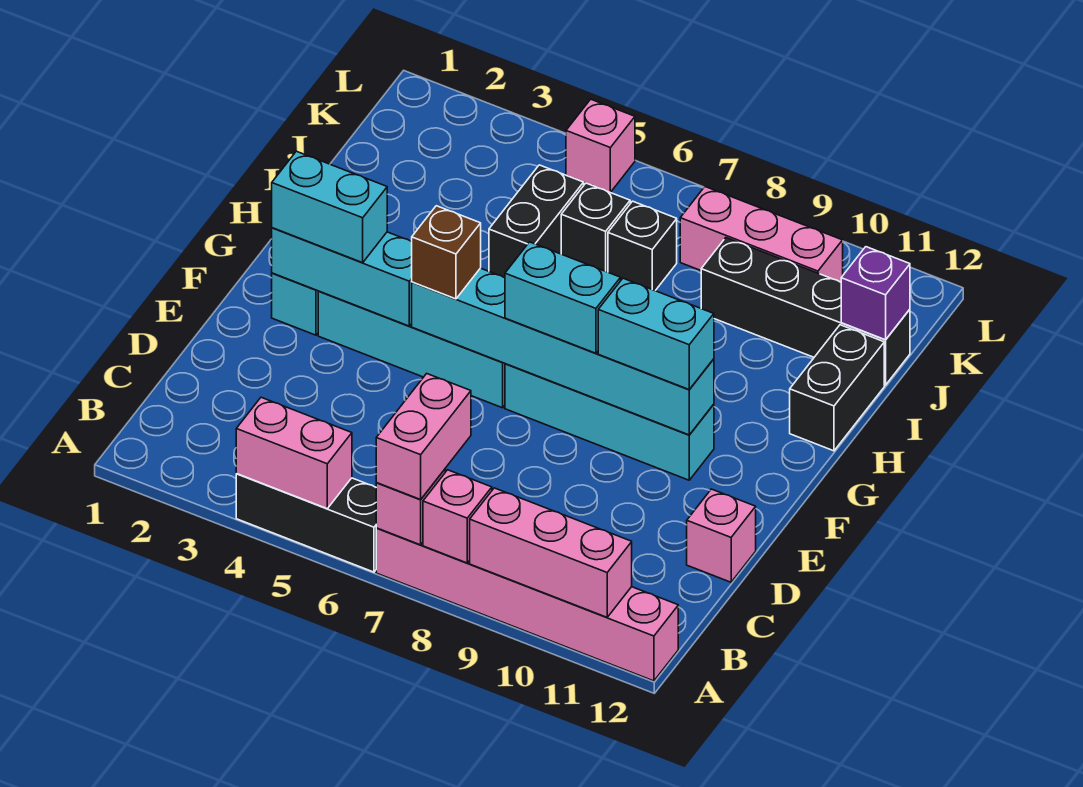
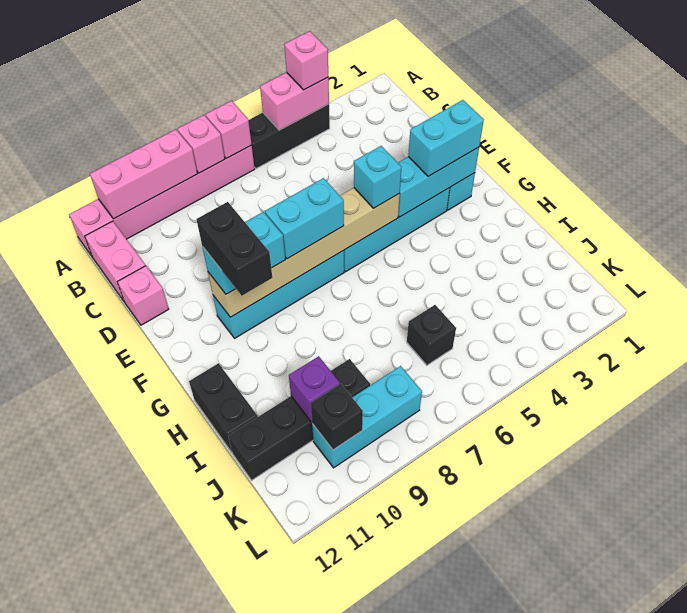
pink brick A7:B7 level 3 -> pink brick B12:C12 level 1
cyan brick F5:F10 level 2 -> tan brick F5:F10 level 2
brown brick F5 level 3 -> cyan brick F5 level 3
black brick I5:J5 level 1 -> black brick F10:G10 level 4
black brick J7 level 1 -> black brick K10 level 2
purple brick J12 level 2 -> purple brick J10 level 2
pink brick K8:K10 level 1 -> cyan brick K8:K10 level 1
pink brick L5 level 1 -> pink brick A4 level 3

